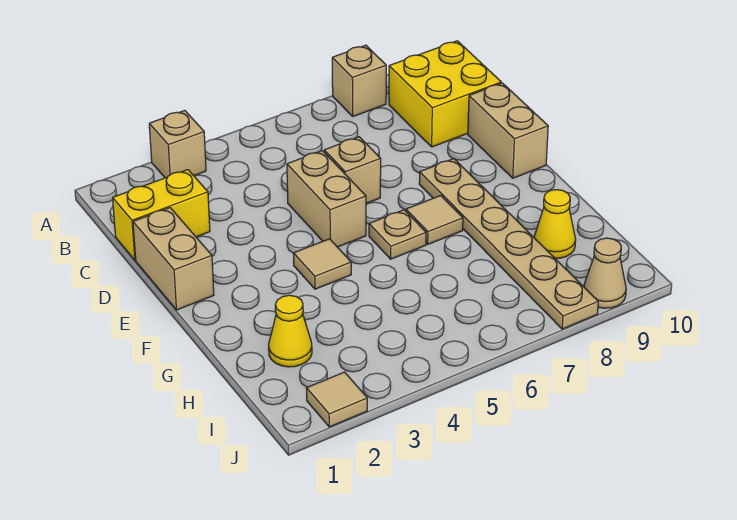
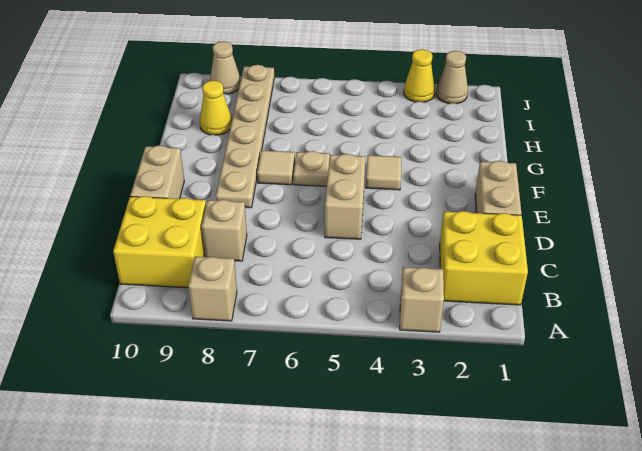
yellow brick C1:C2 level 1 -> yellow brick B1:C2 level 1
tan brick D6 level 1 -> tan brick C8 level 1
yellow cone H2 level 1 -> yellow cone J3 level 1
tan tile J2 level 1 -> tan cone J2 level 1

